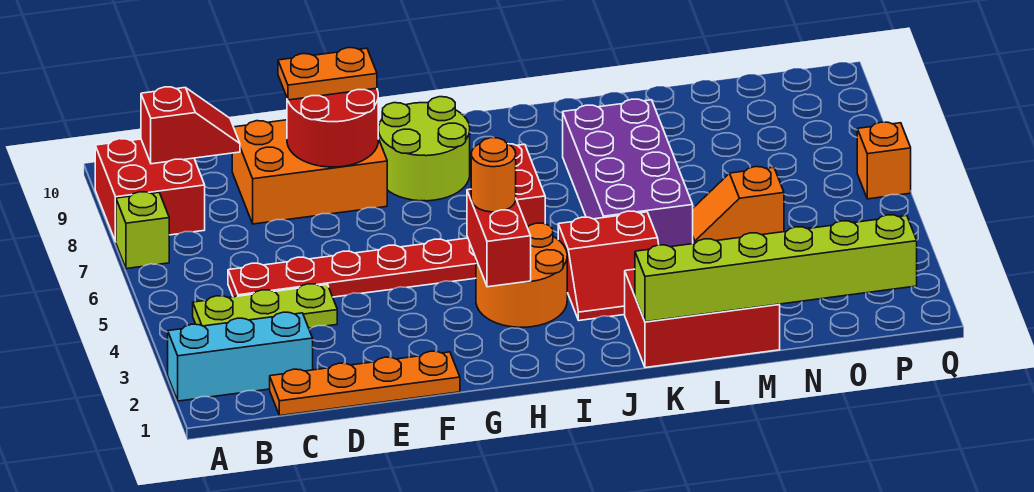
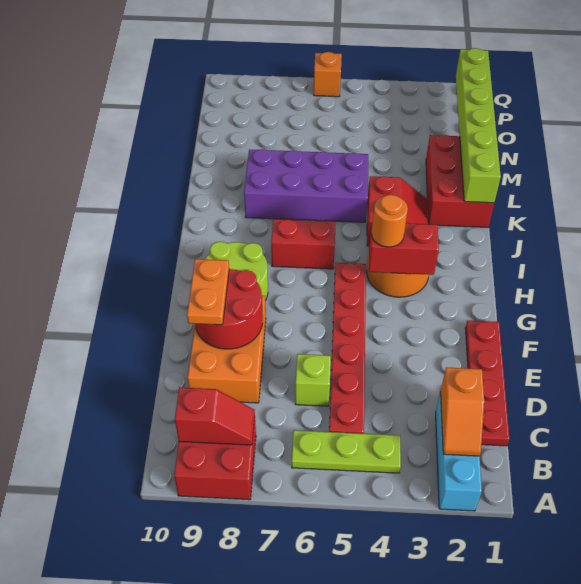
lime brick A7 level 1 -> lime brick D6 level 1
lime plate B4:D4 level 1 -> lime plate B4:B6 level 1
red slope B9:C9 level 2 top B -> red slope B8:B9 level 2 top 9
orange plate C1:F1 level 1 -> red plate C1:F1 level 1
orange slope M5:N5 level 1 top N -> orange slope B2:C2 level 2 top C

